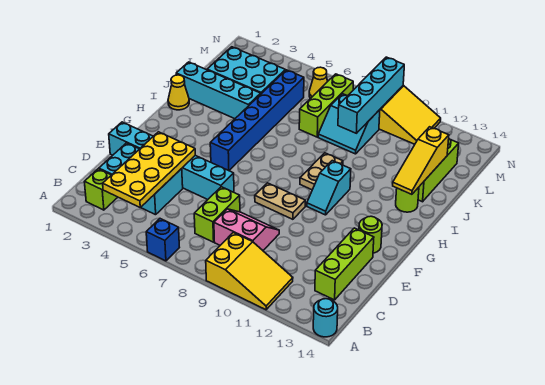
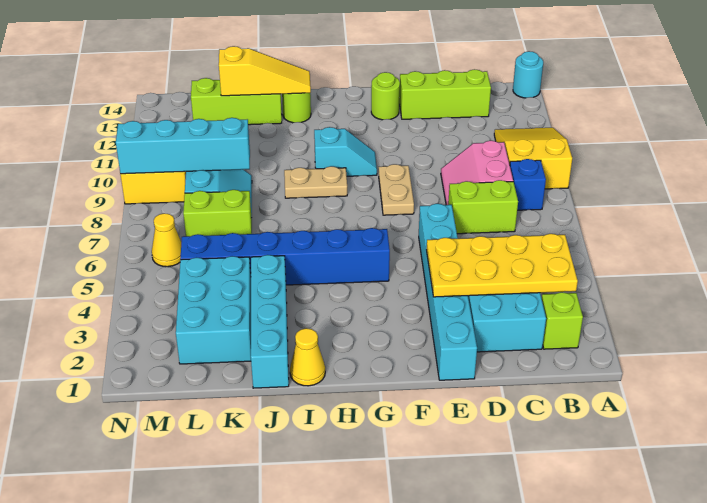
blue brick A6 level 1 -> blue brick B8 level 1
lime brick K7:M7 level 1 -> lime brick K7:L7 level 1

